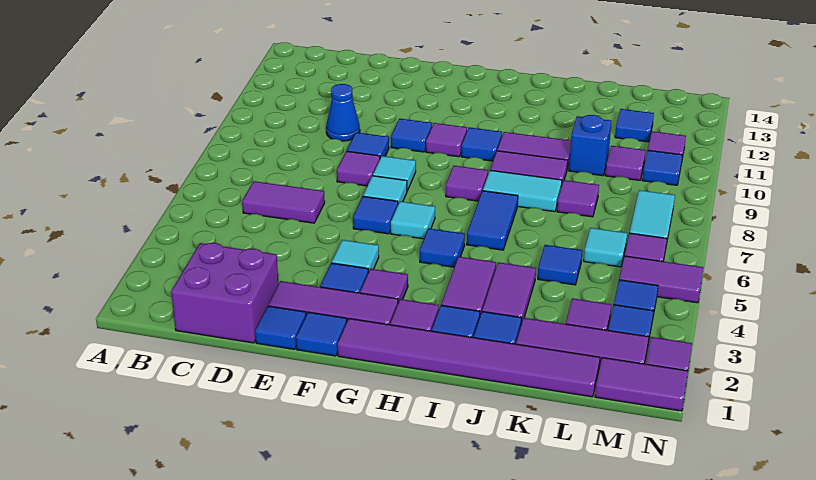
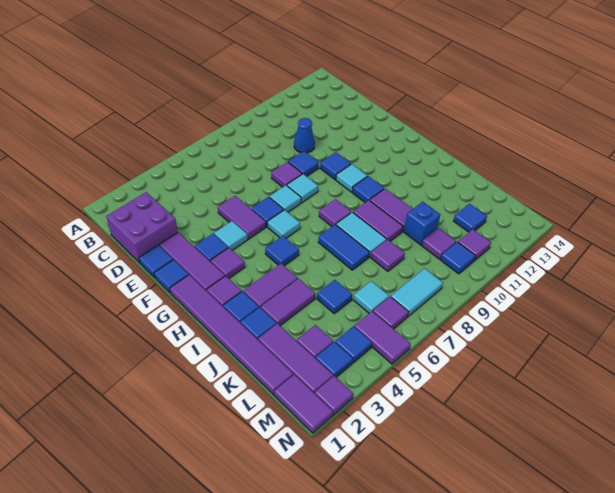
purple tile C6:D6 level 1 -> purple tile E5:F5 level 1
purple tile G10 level 1 -> cyan tile G10 level 1
blue tile I6:I7 level 1 -> blue tile I7:J7 level 1

